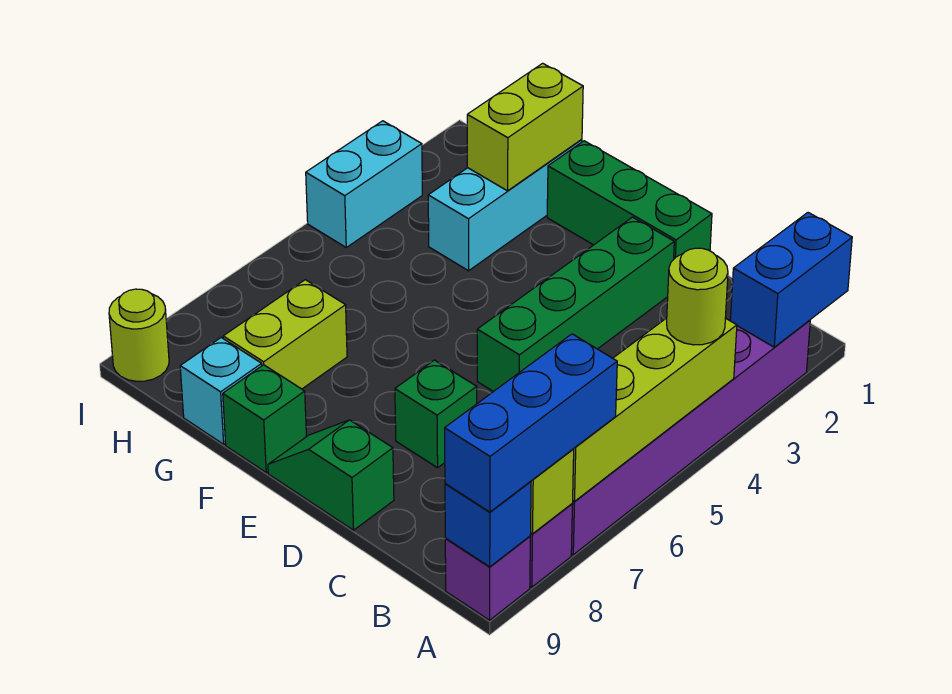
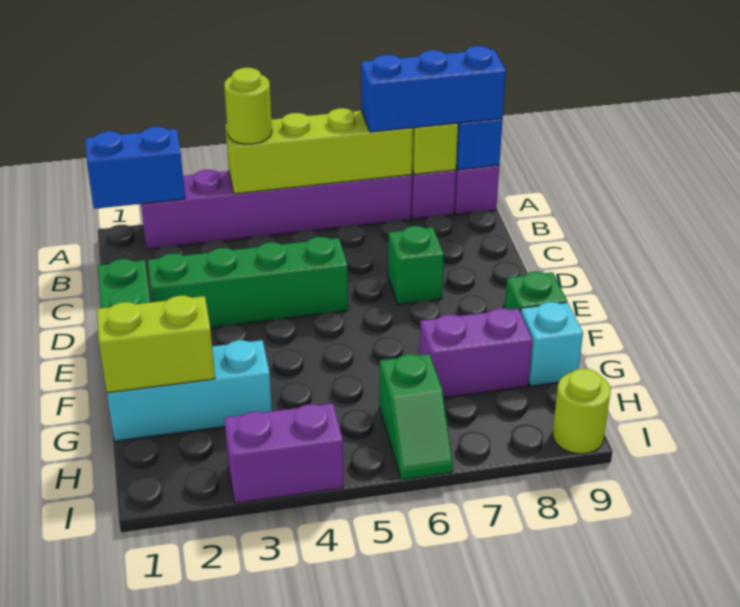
green slope D9:E9 level 1 top D -> green slope H6:I6 level 1 top H
lime brick G7:G8 level 1 -> purple brick G7:G8 level 1
cyan brick I3:I4 level 1 -> purple brick I3:I4 level 1

